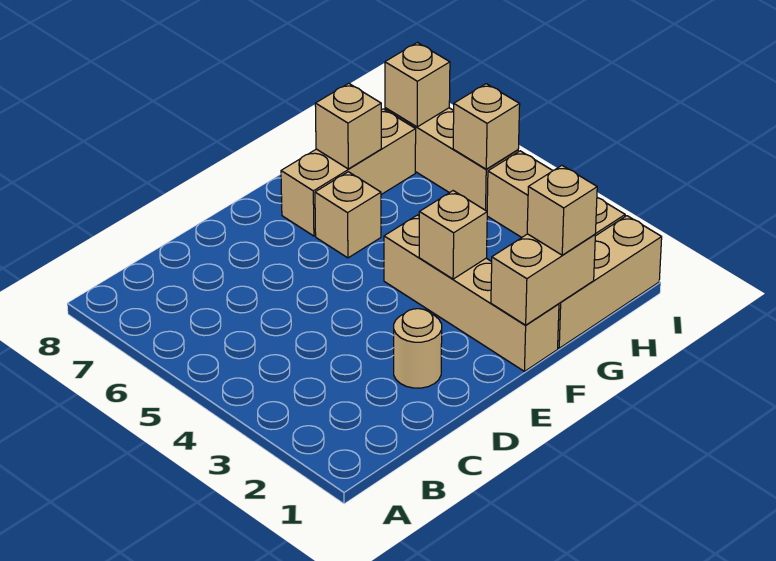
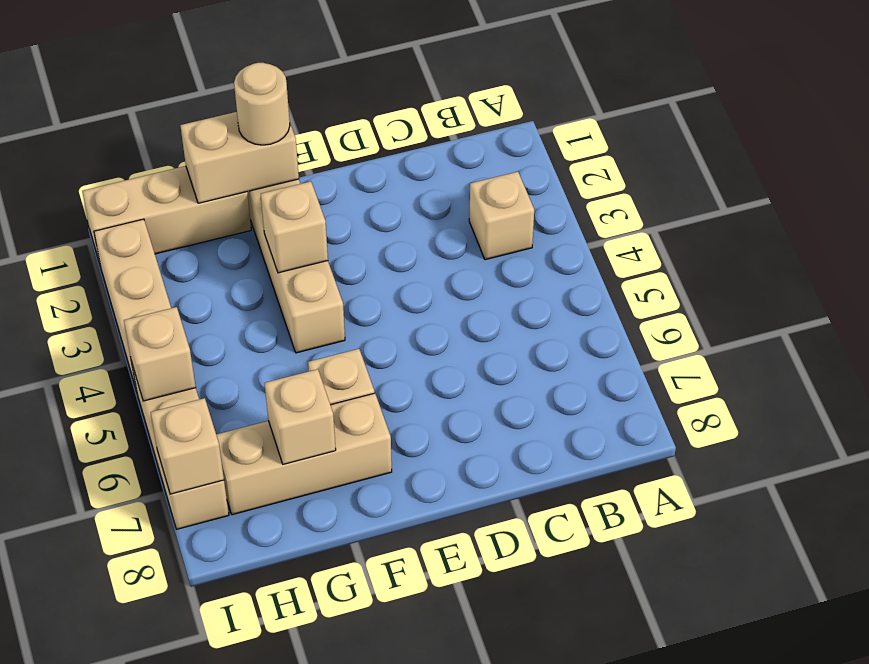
tan round brick D2 level 1 -> tan round brick F1 level 3
tan brick G1 level 3 -> tan brick B3 level 1

